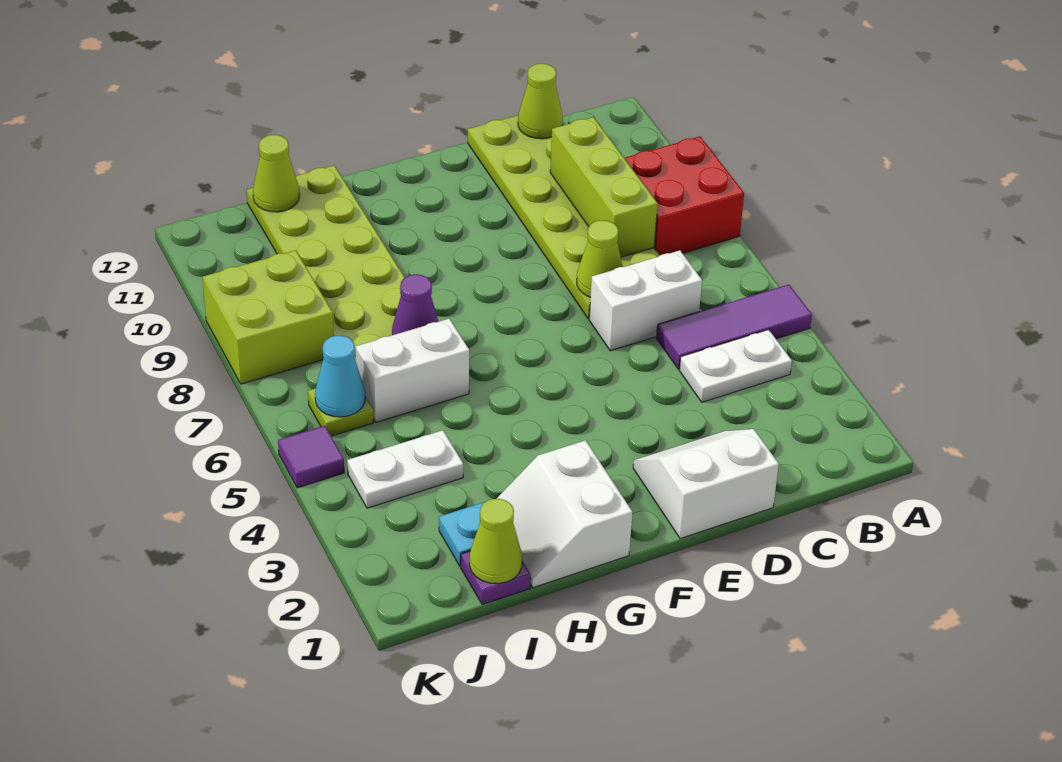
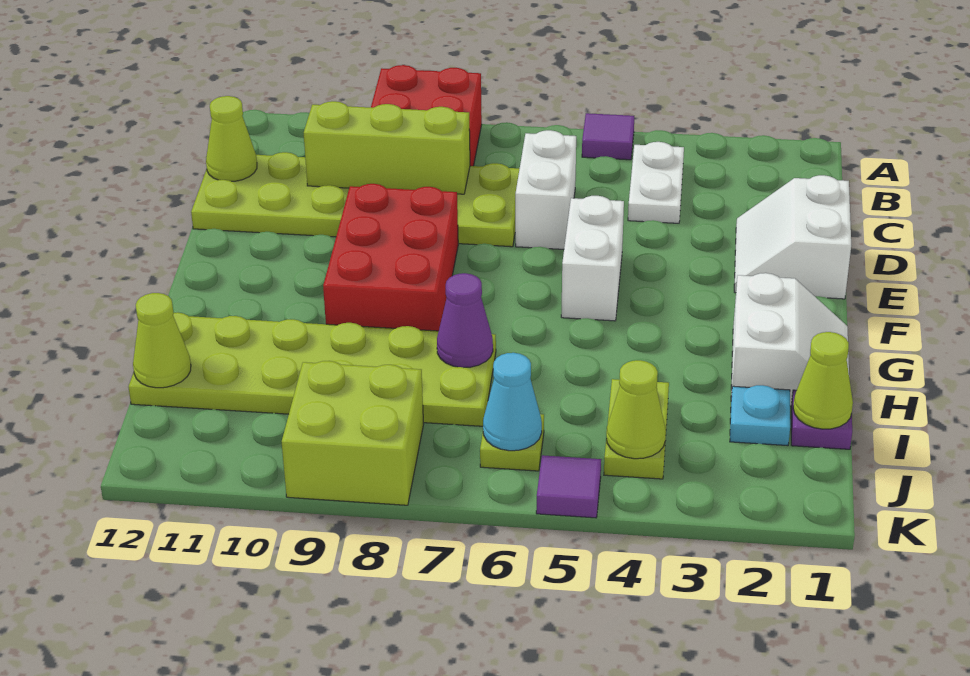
purple tile A5:C5 level 1 -> purple tile A5 level 1
lime cone D7 level 2 -> lime cone J4 level 2
none -> red brick E8:G9 level 1
white slope G1:H2 level 1 top G -> white slope G1:H2 level 1 top 2
white brick H6:I6 level 1 -> white brick E5:F5 level 1
white plate I4:J4 level 1 -> lime plate I4:J4 level 1

